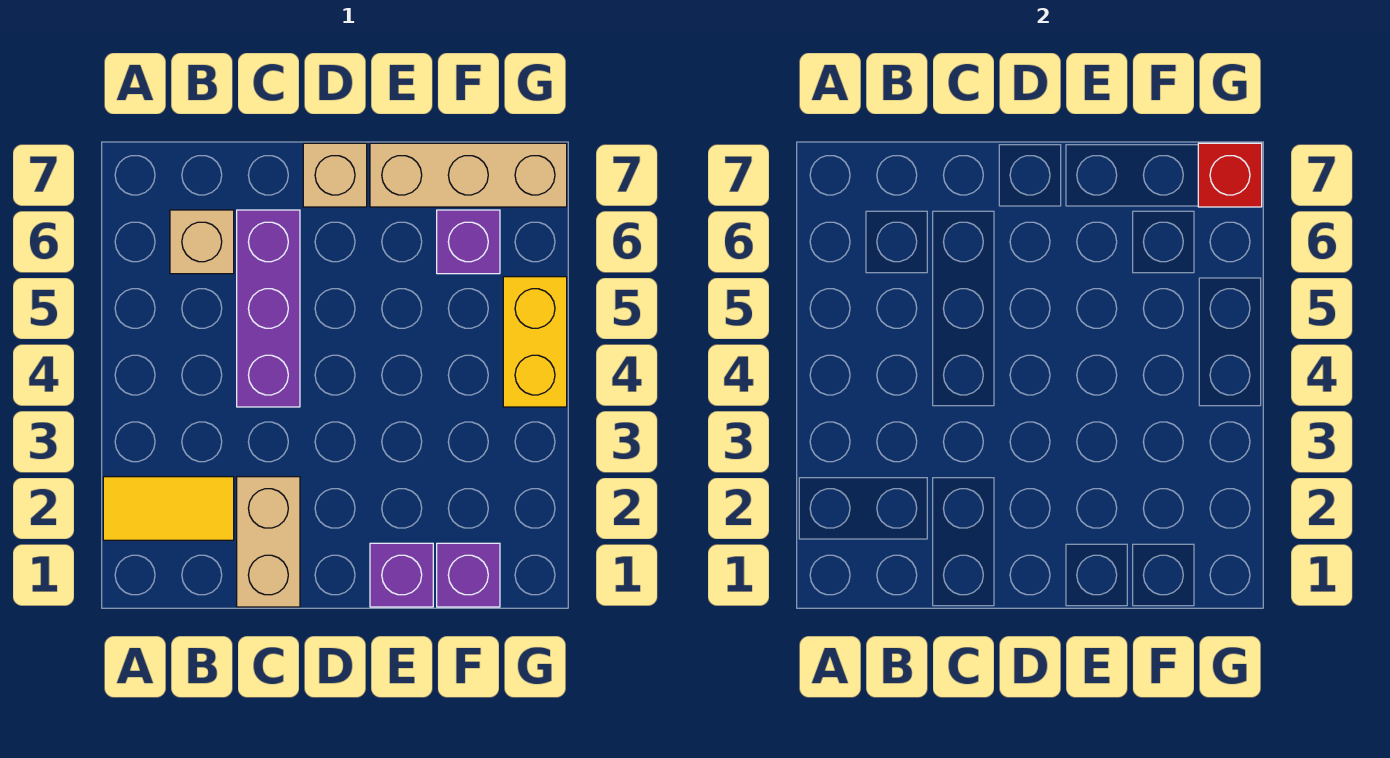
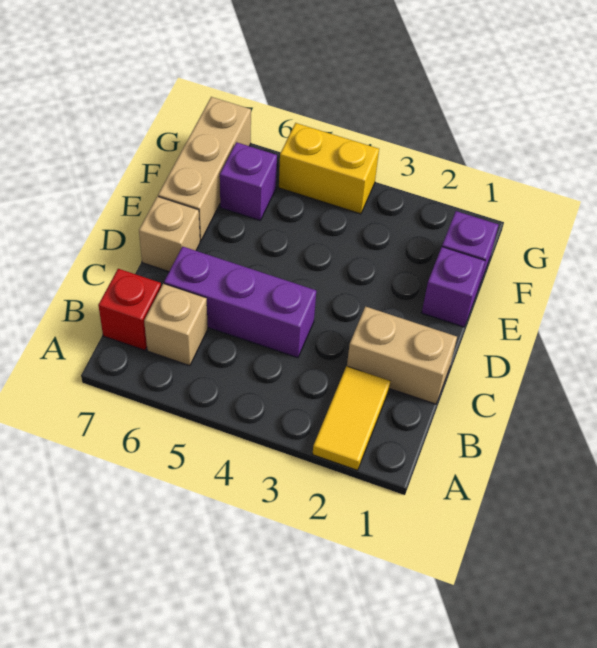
red brick G7 level 2 -> red brick B7 level 1

